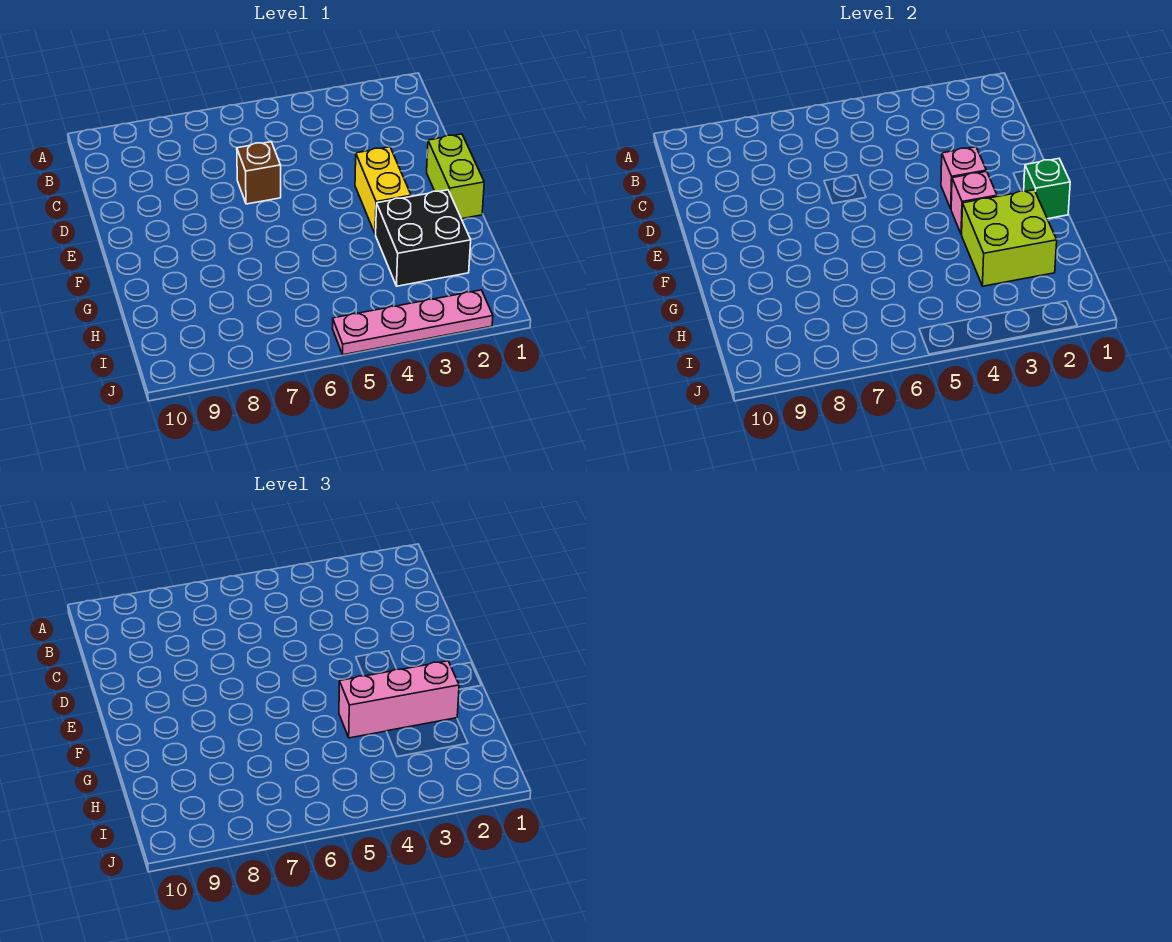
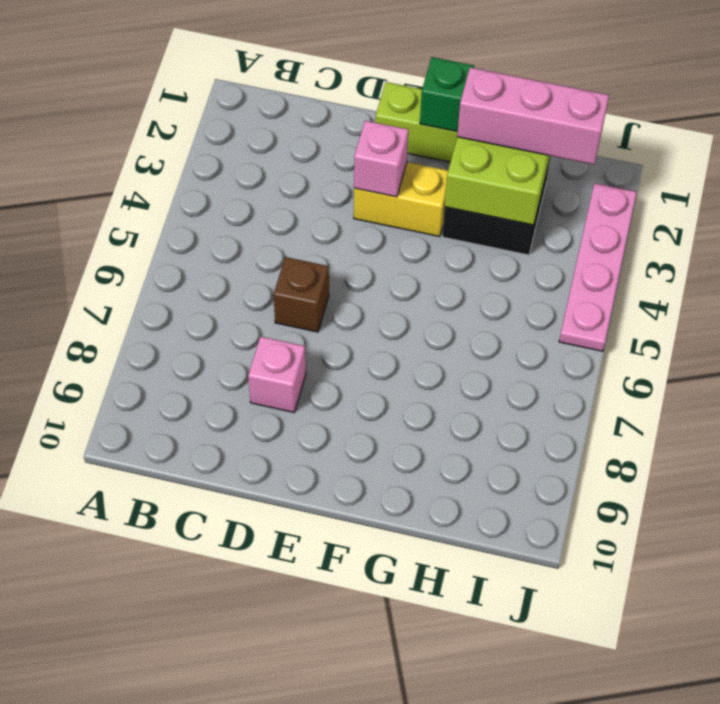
pink brick F3 level 2 -> pink brick D8 level 1
pink brick G2:G4 level 3 -> pink brick G2:I2 level 3

